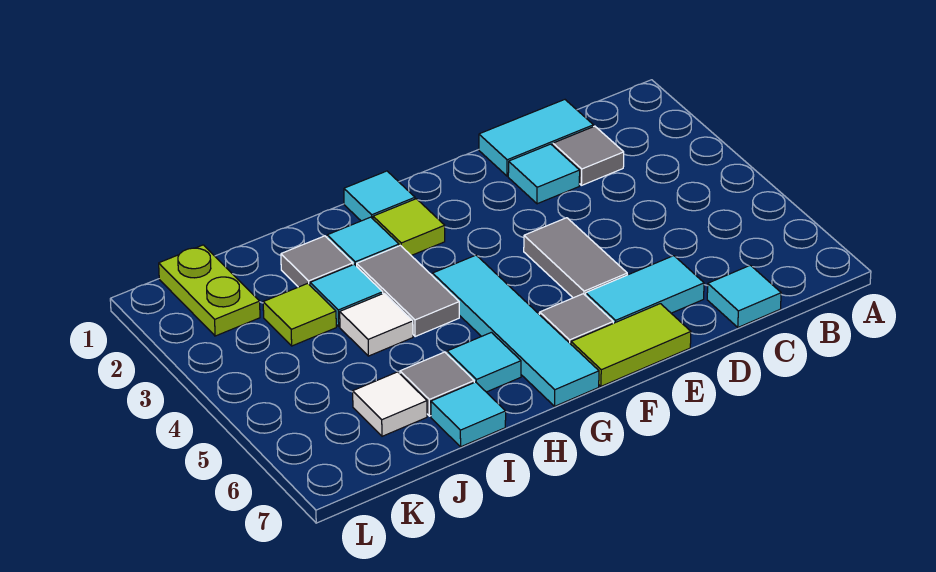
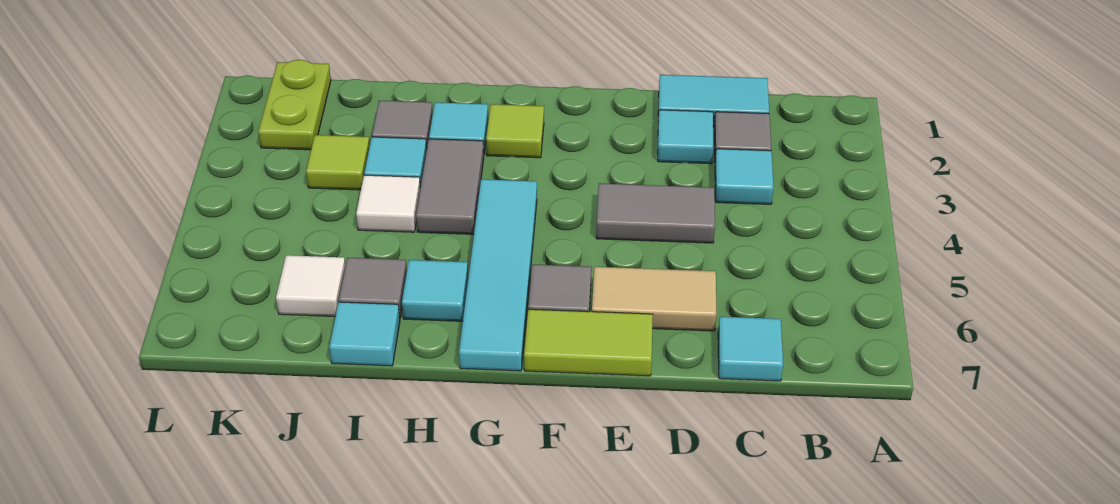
cyan tile D6:E6 level 1 -> tan tile D6:E6 level 1
grey tile E4:E5 level 1 -> grey tile D4:E4 level 1
cyan tile G1 level 1 -> cyan tile C3 level 1

